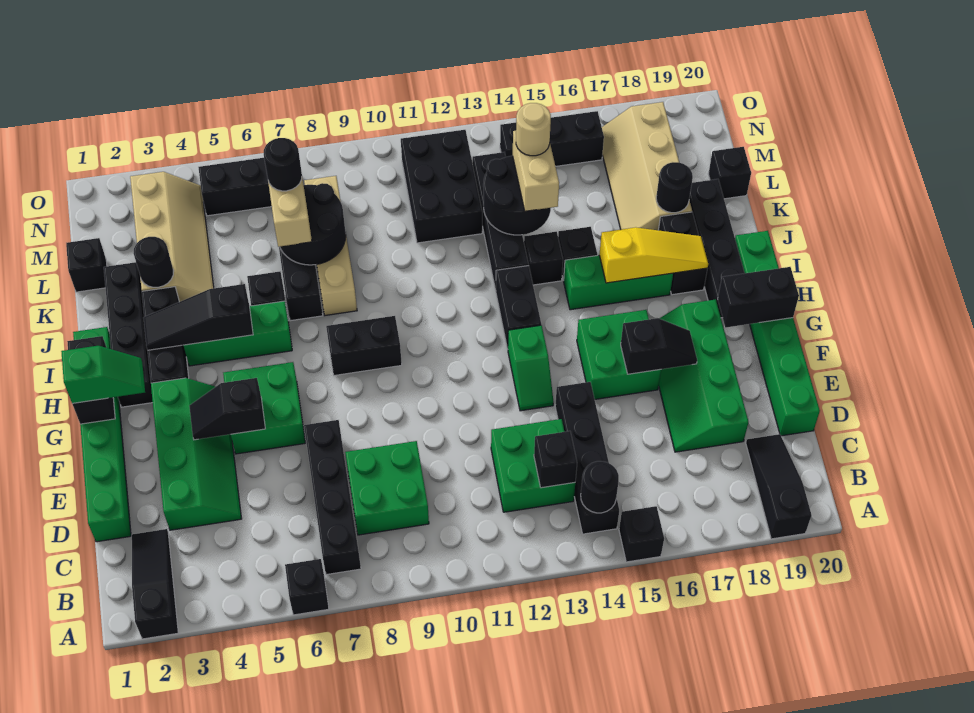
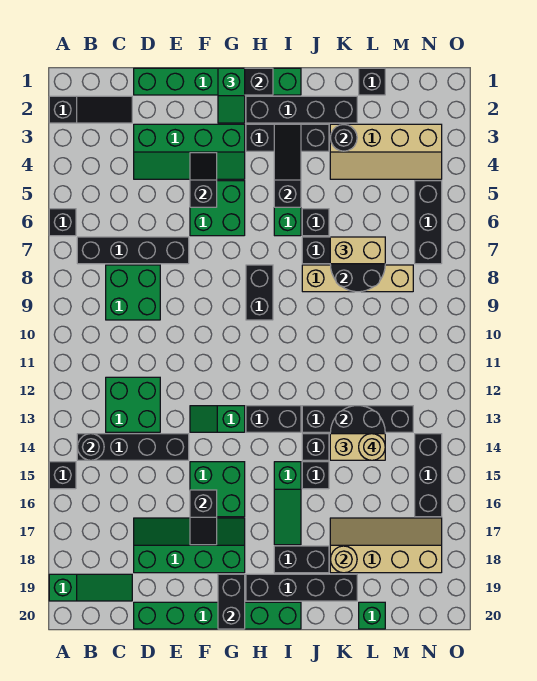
black slope A19:C19 level 1 top A -> green slope A19:C19 level 1 top A
black brick C13 level 2 -> none
green brick I15:I17 level 1 -> green slope I15:I17 level 1 top 15
yellow slope I16:I18 level 2 top 16 -> none
black round brick K18 level 2 -> tan round brick K18 level 2
black round brick L7 level 4 -> none
black brick L11:N12 level 1 -> none
black brick L20 level 1 -> green brick L20 level 1

